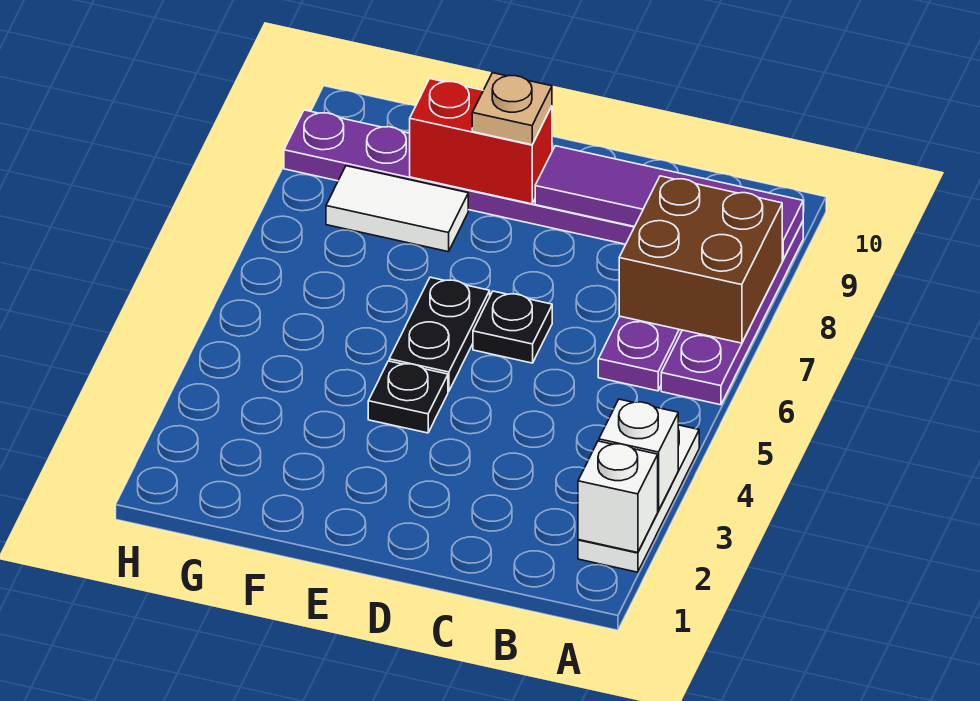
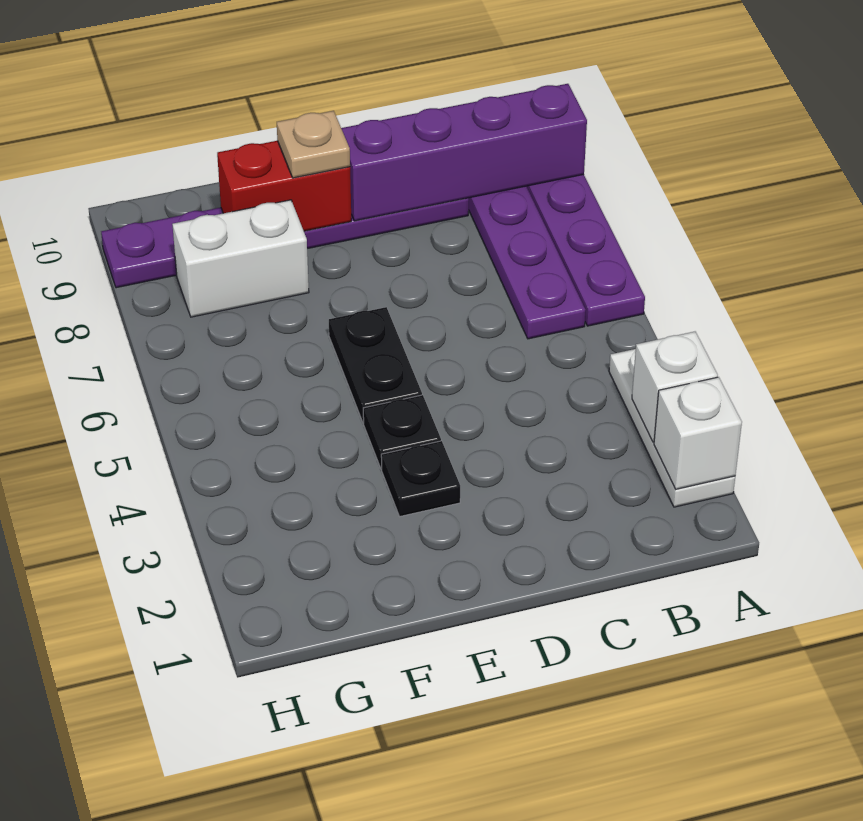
brown brick A7:B8 level 2 -> none
purple tile A9:D9 level 2 -> purple brick A9:D9 level 2
black plate D6 level 1 -> black plate E3 level 1
white tile F8:G8 level 1 -> white brick F8:G8 level 1

